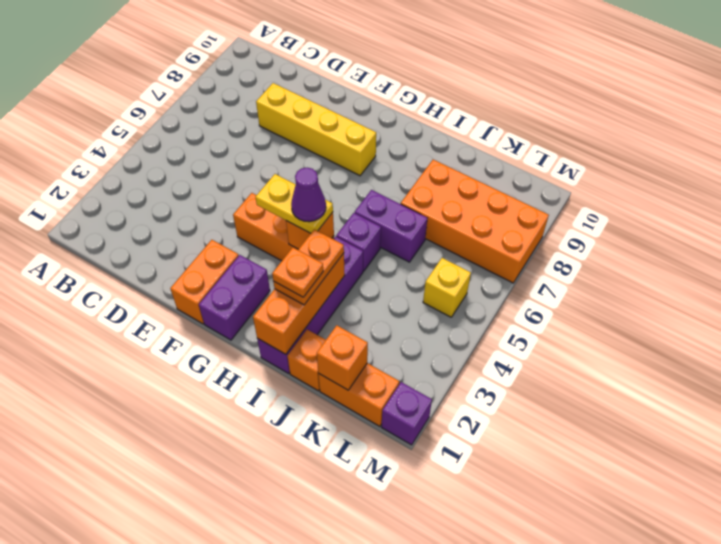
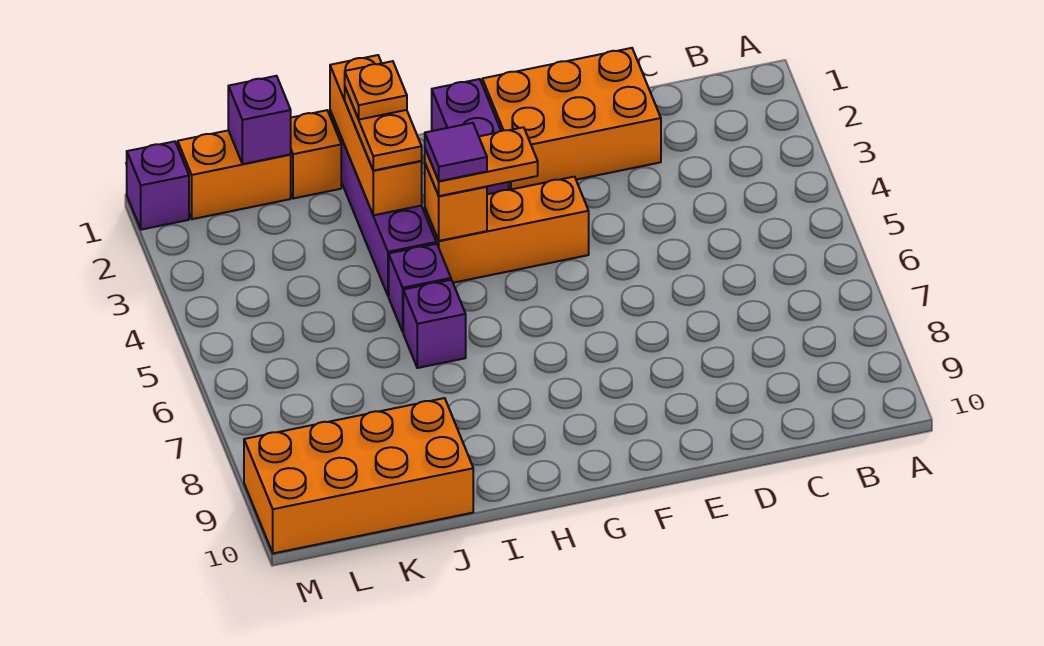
yellow brick D8:G8 level 1 -> none
orange brick F1:F2 level 1 -> orange brick D1:F2 level 1
yellow plate G4:H4 level 3 -> orange plate G4:H4 level 3
purple cone H4 level 4 -> purple tile H4 level 4
purple brick I6:J6 level 1 -> purple brick I6 level 1
orange brick J7:M8 level 1 -> orange brick J9:M10 level 1
orange brick K1 level 2 -> purple brick K1 level 2
yellow brick L5 level 1 -> none

